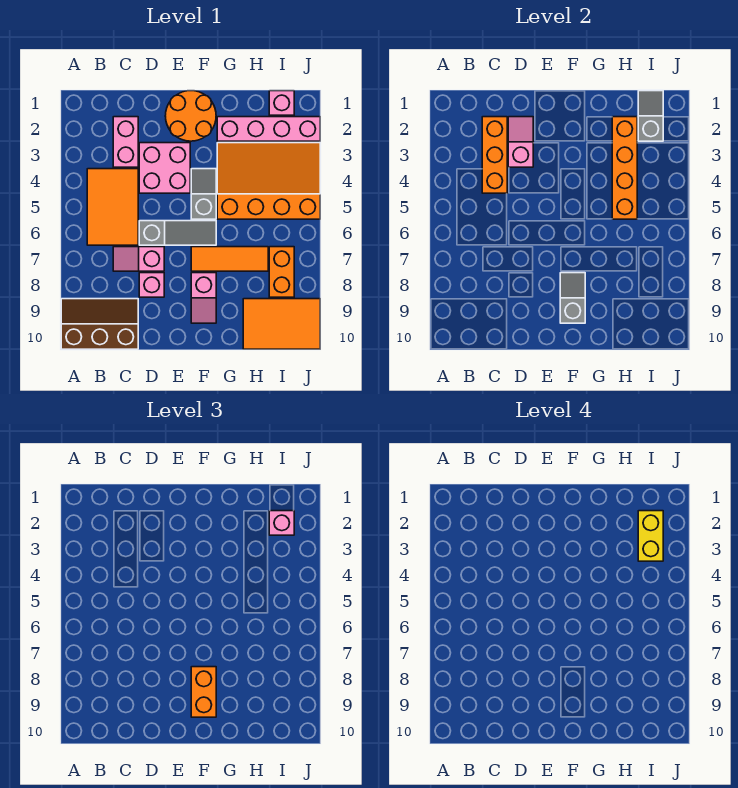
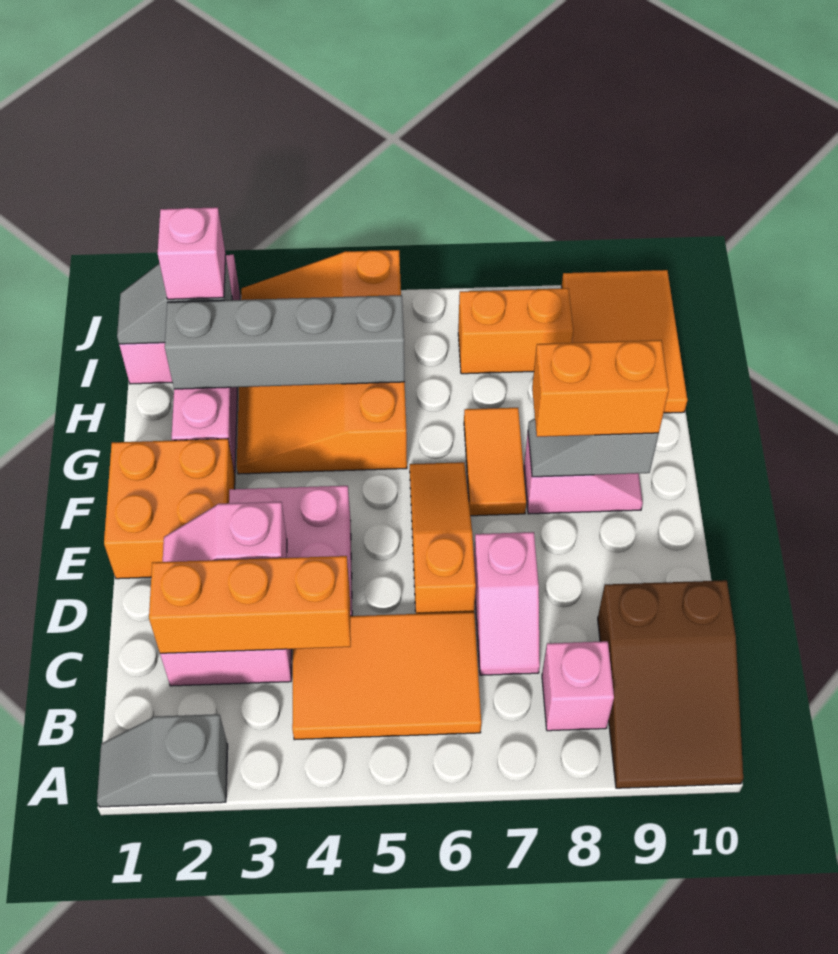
brown slope A9:C10 level 1 top 10 -> brown slope A9:C10 level 1 top C
grey slope D6:F6 level 1 top D -> orange slope D6:F6 level 1 top D
pink brick D8 level 1 -> pink brick B8 level 1
orange round brick E1:F2 level 1 -> orange brick E1:F2 level 1
grey slope F4:F5 level 1 top 5 -> grey slope A1:A2 level 1 top 2
orange tile F7:H7 level 1 -> orange tile F7:G7 level 1
orange brick H2:H5 level 2 -> grey brick H2:H5 level 2
yellow brick I2:I3 level 4 -> none

